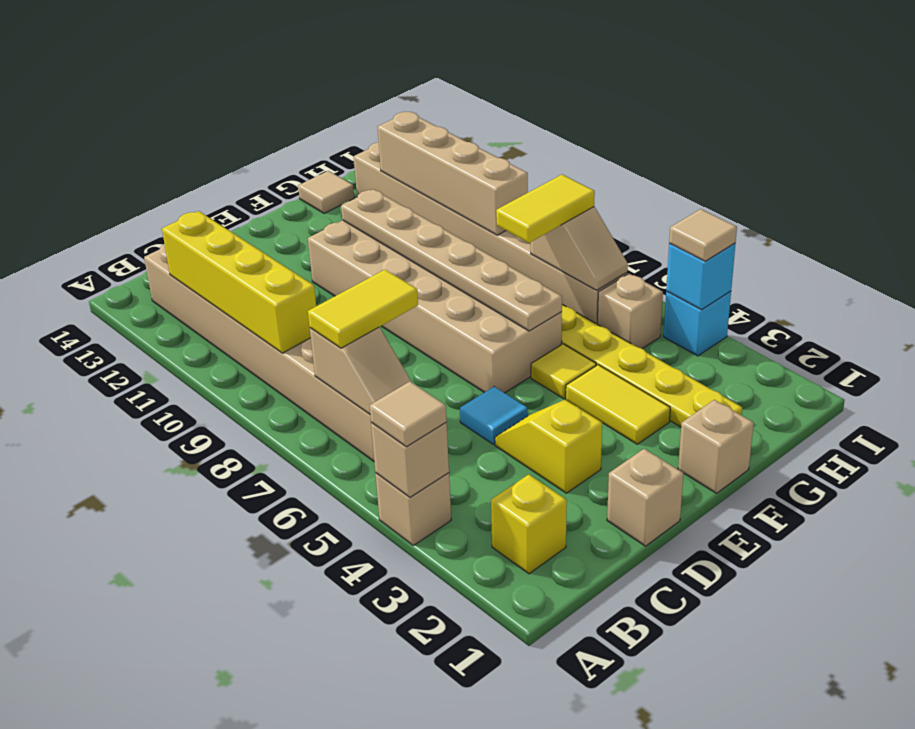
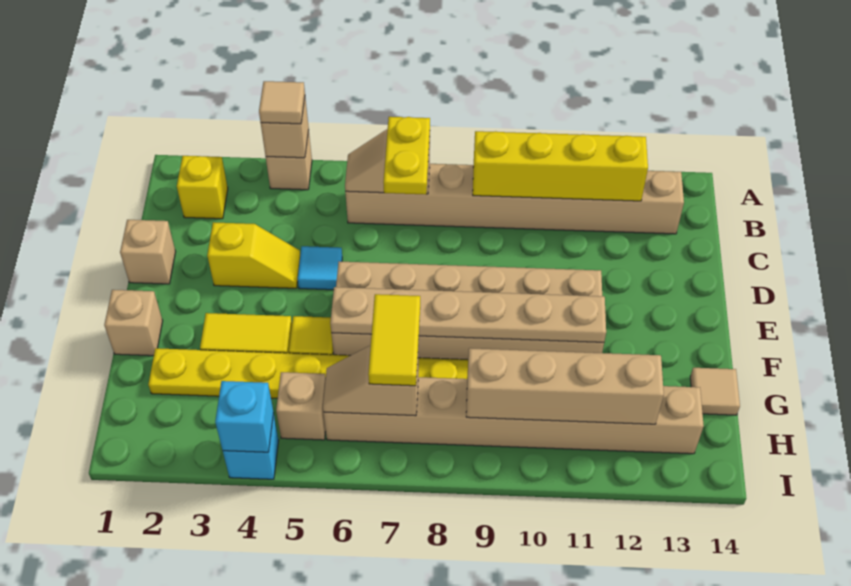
yellow tile B7:C7 level 3 -> yellow plate B7:C7 level 3
tan tile I4 level 3 -> none

